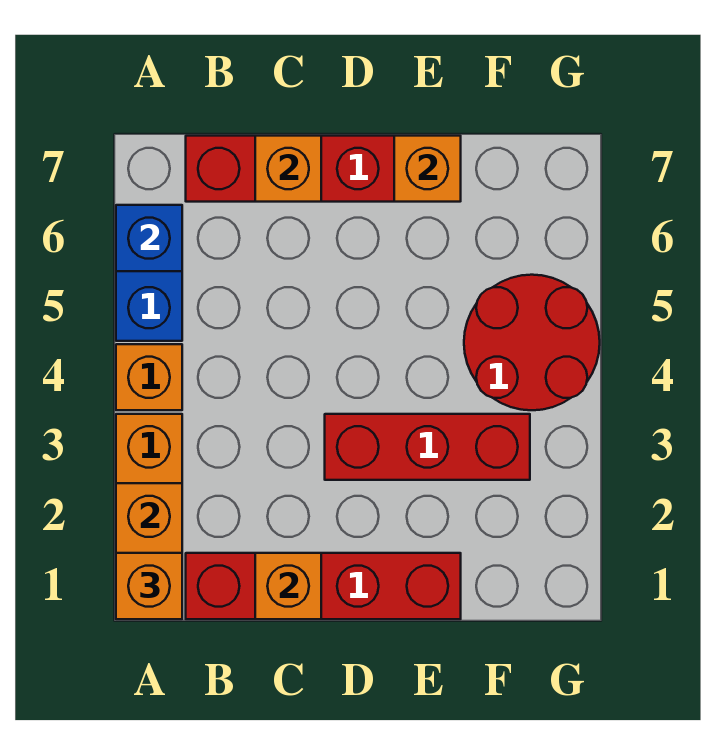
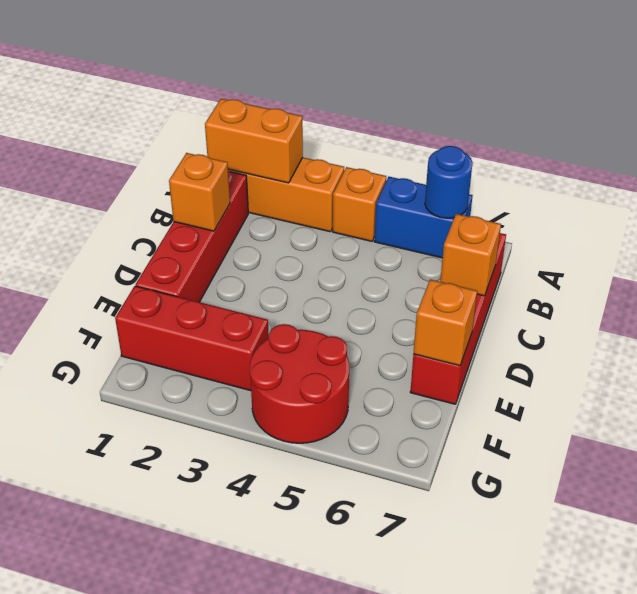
orange brick A1 level 3 -> none
blue brick A6 level 2 -> blue round brick A6 level 2
red brick D3:F3 level 1 -> red brick F1:F3 level 1

